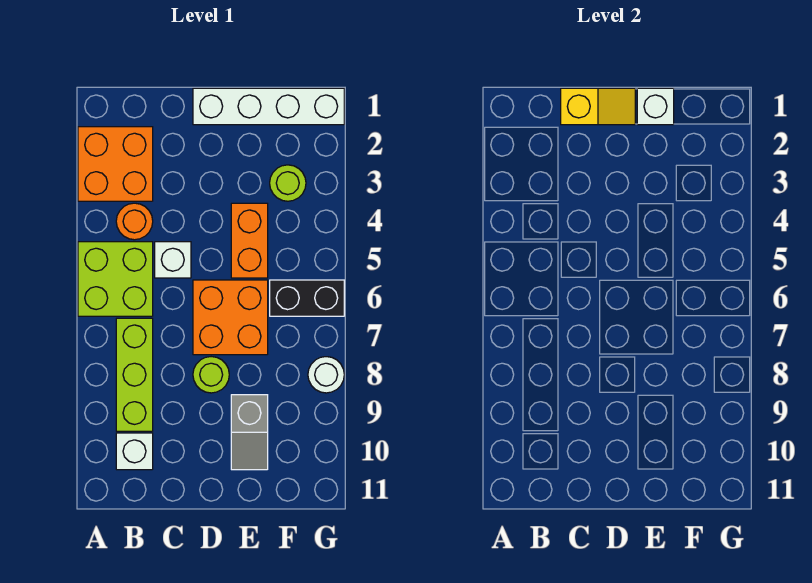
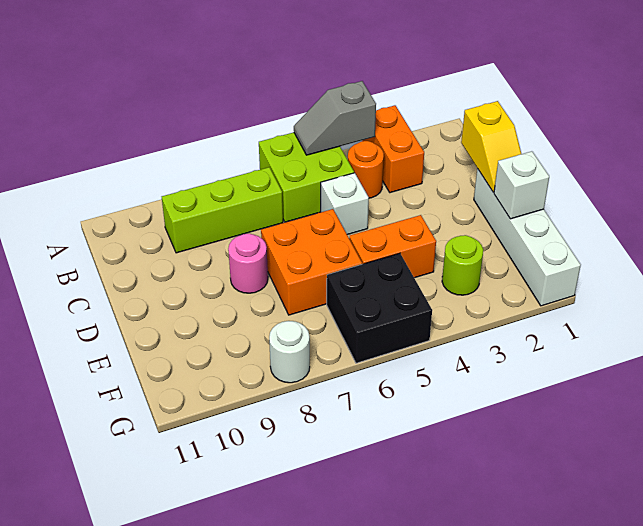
orange brick A2:B3 level 1 -> orange brick A3:B3 level 1
white brick B10 level 1 -> none
lime round brick D8 level 1 -> pink round brick D8 level 1
grey slope E9:E10 level 1 top 9 -> grey slope A4:A5 level 2 top 4
black brick F6:G6 level 1 -> black brick F5:G6 level 1

